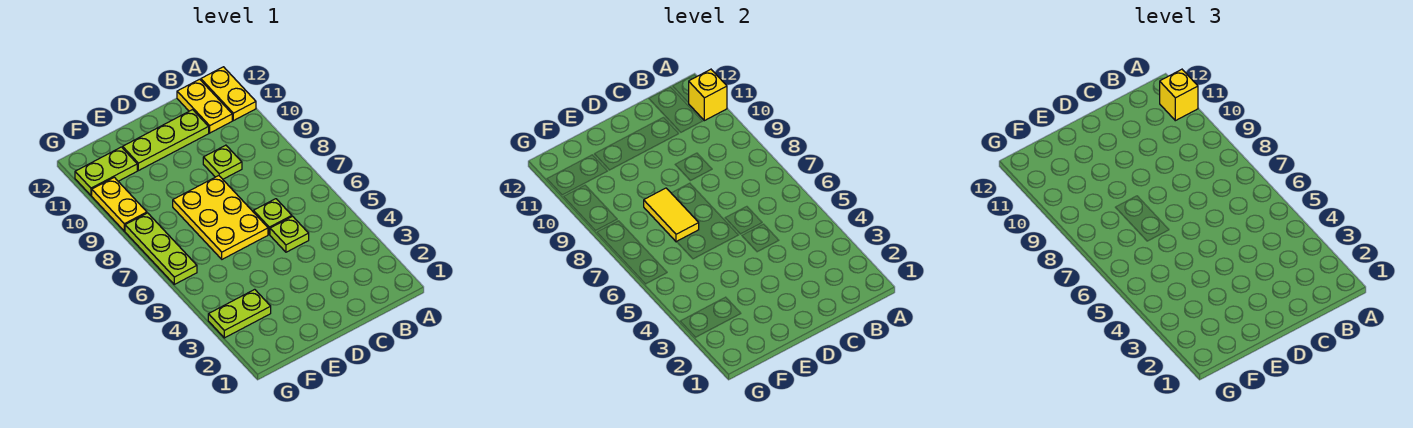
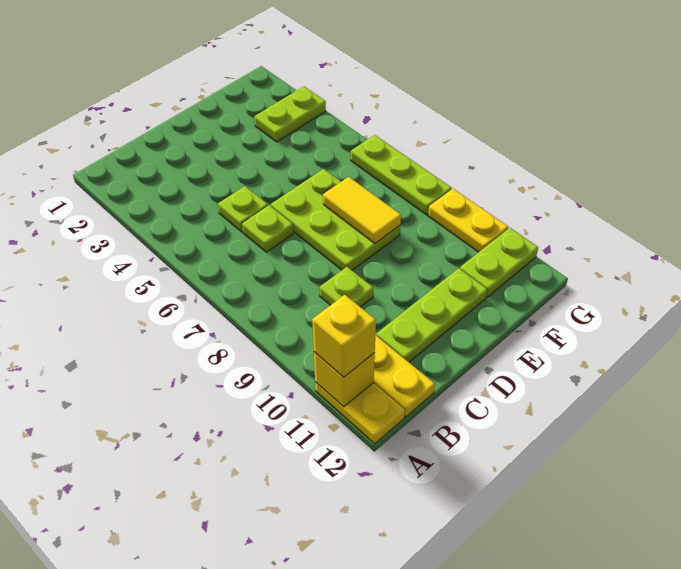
yellow plate D6:E8 level 1 -> lime plate D6:E8 level 1

